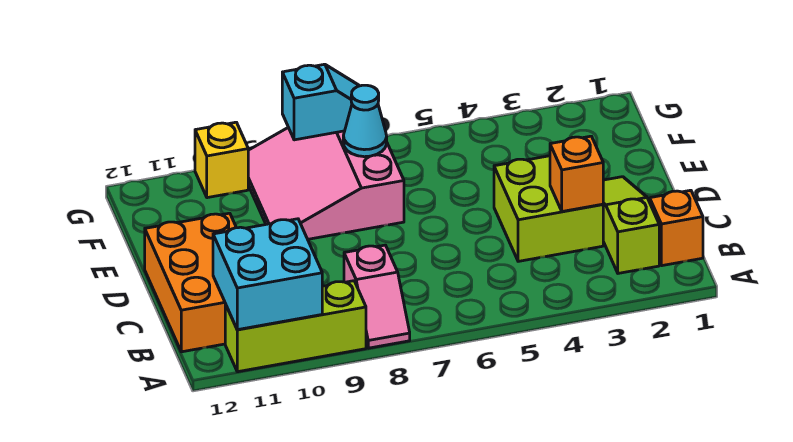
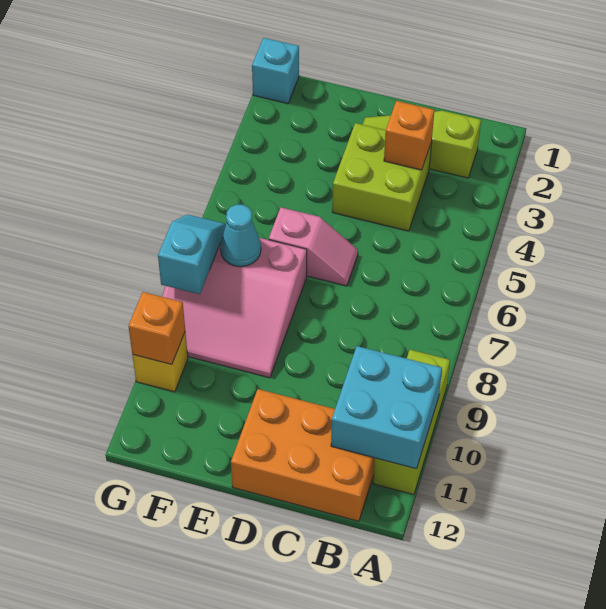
pink slope A8:B8 level 1 top B -> pink slope D6:E6 level 1 top E
orange brick B1 level 1 -> orange brick G10 level 2
none -> cyan brick G1 level 1

